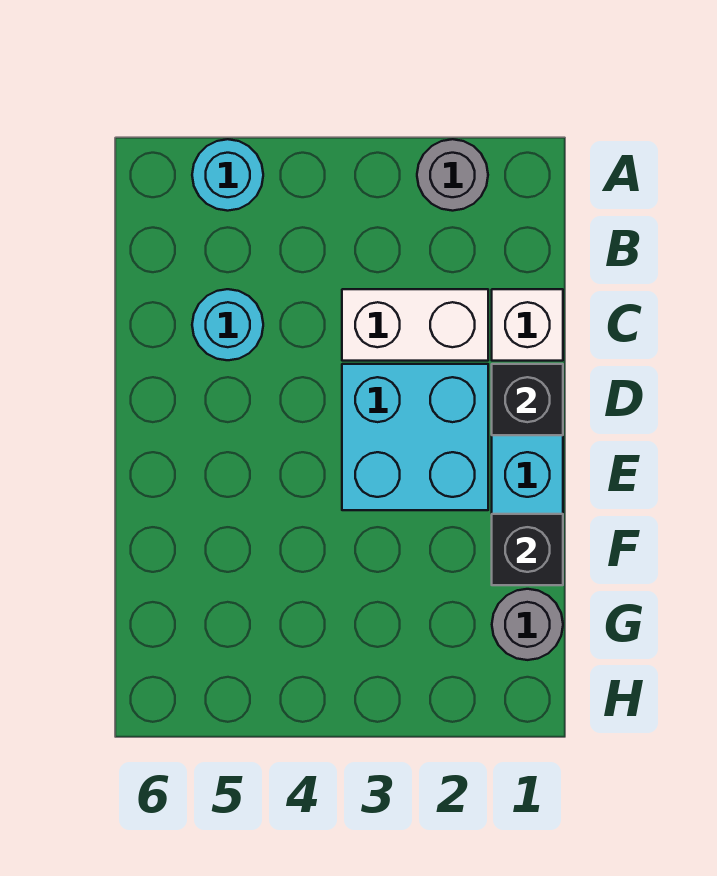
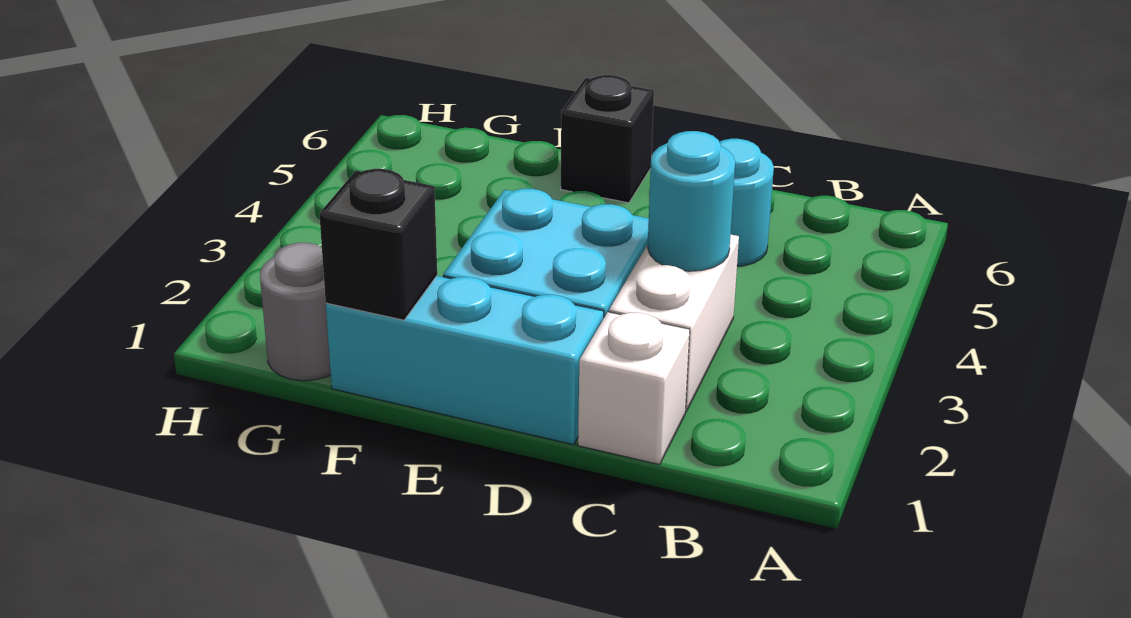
grey round brick A2 level 1 -> none
cyan round brick A5 level 1 -> cyan round brick C3 level 2
black brick D1 level 2 -> black brick E6 level 1

